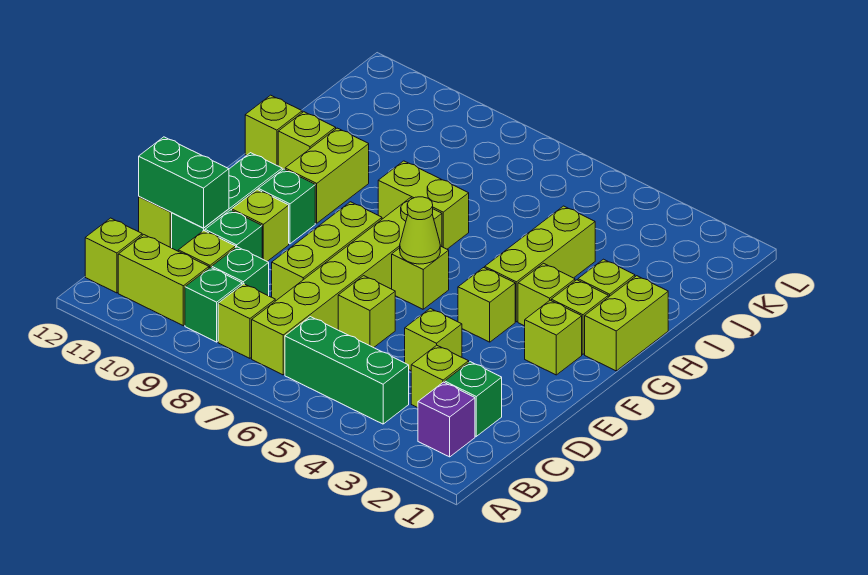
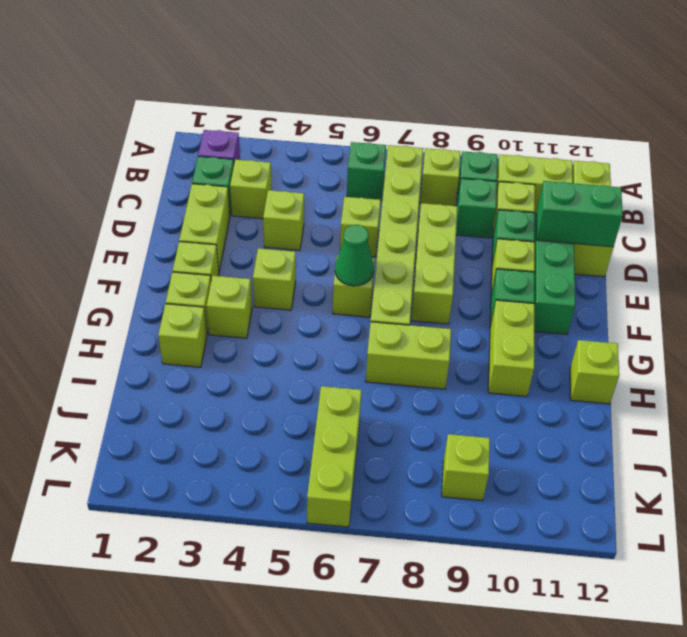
green brick B4:B6 level 1 -> green brick B6 level 1
lime cone F6 level 2 -> green cone F6 level 2
lime brick G1:H1 level 1 -> lime brick D2:E2 level 1
lime brick G4:I4 level 1 -> lime brick J6:L6 level 1
lime brick H11 level 1 -> lime brick K9 level 1

